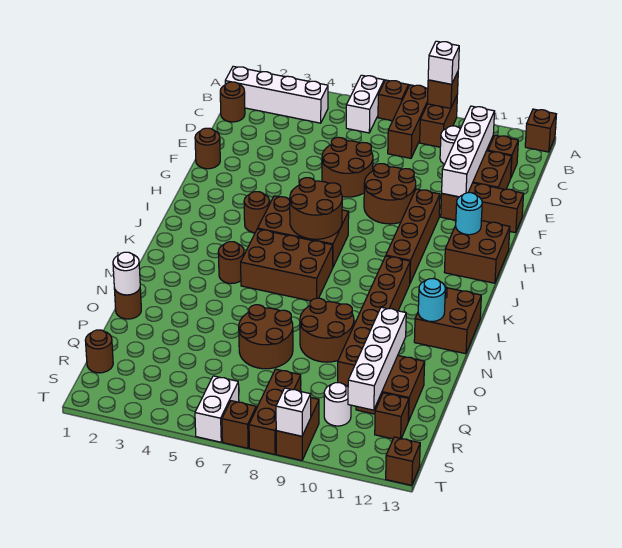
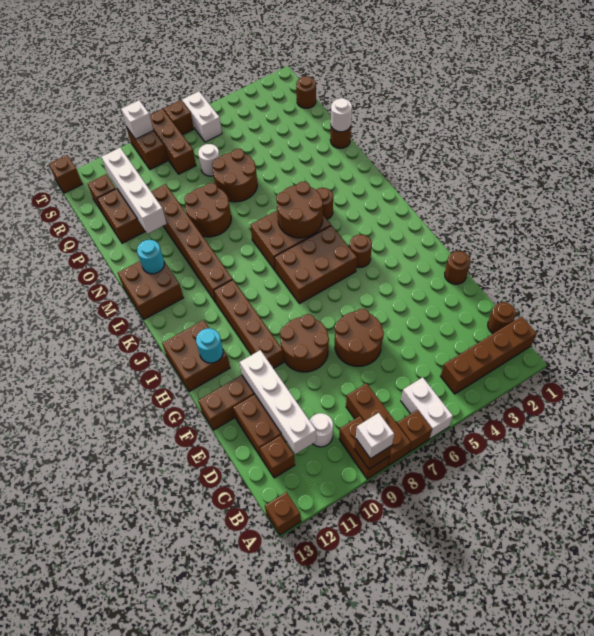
white brick B1:B4 level 1 -> brown brick B1:B4 level 1
brown round brick I6:J7 level 2 -> brown round brick K5:L6 level 2
white round brick R10 level 1 -> white round brick Q7 level 1

